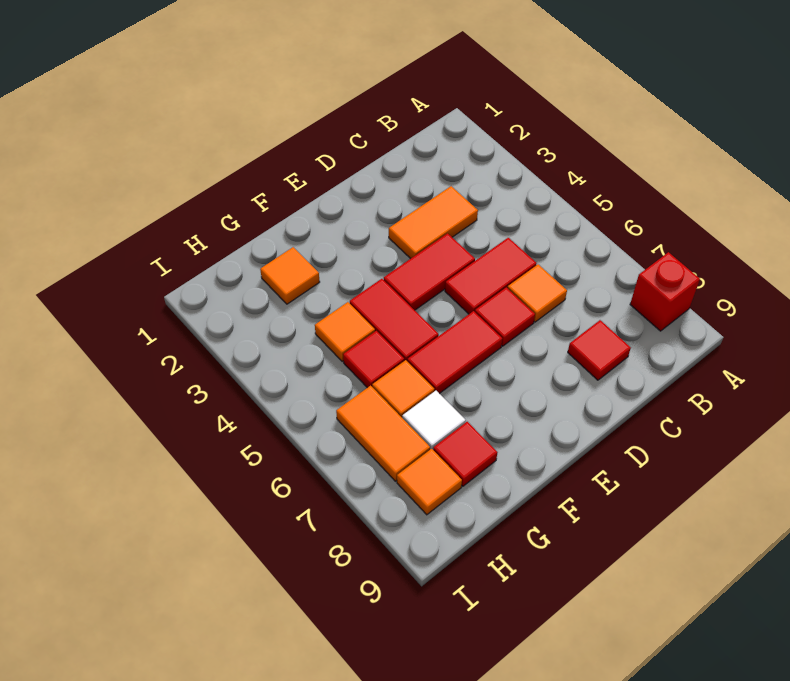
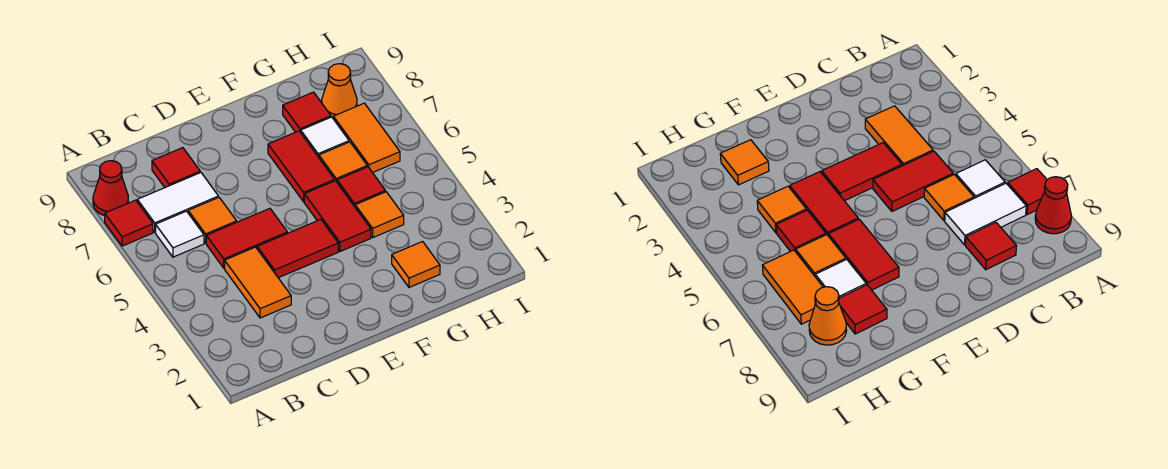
red brick A8 level 1 -> red cone A8 level 1
none -> white tile B6 level 1
none -> white tile B7:C7 level 1
orange tile C3:D3 level 1 -> orange tile C3:C4 level 1
red tile D6 level 1 -> red tile A7 level 1
red tile E6:F6 level 1 -> red tile F6:F7 level 1
orange tile H8 level 1 -> orange cone H8 level 1

